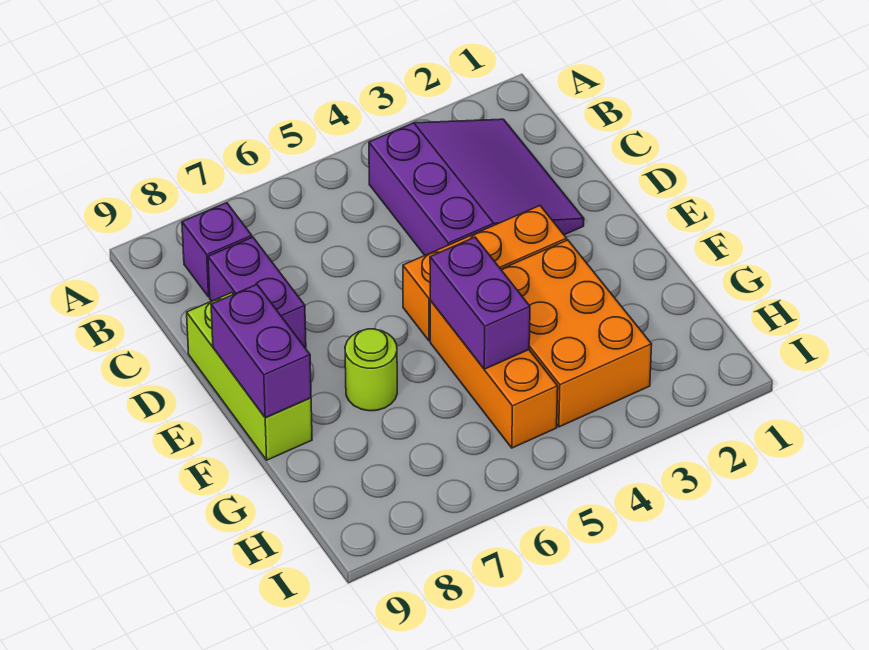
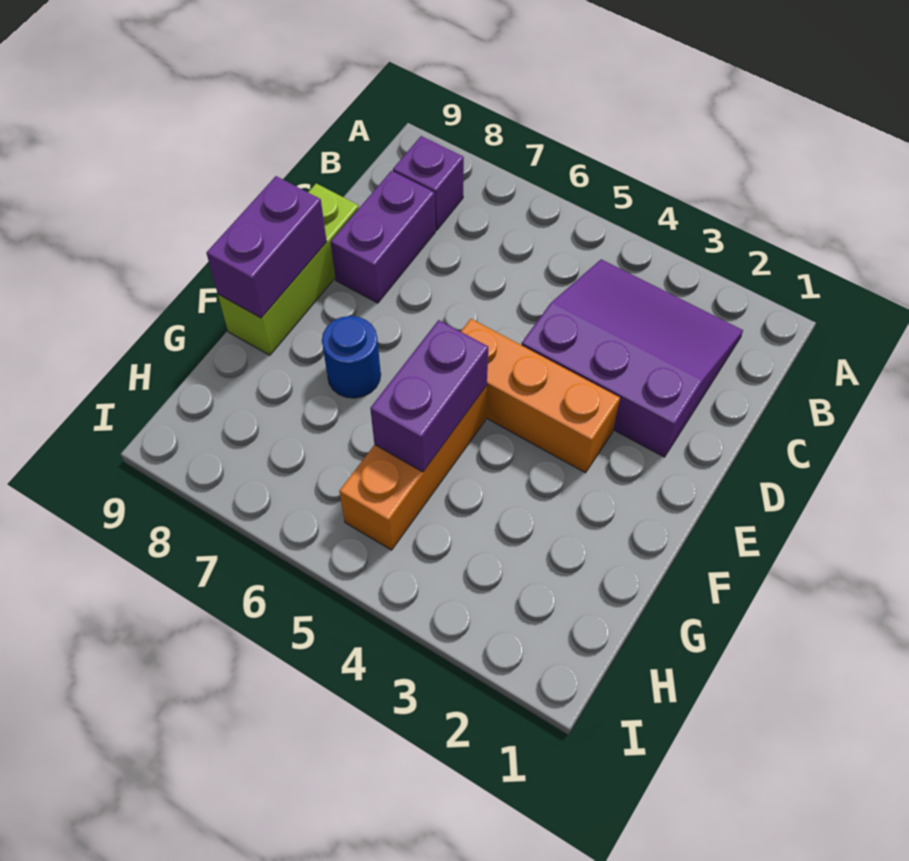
purple slope B2:D4 level 1 top 4 -> purple slope B2:D4 level 1 top D
orange brick F3:H4 level 1 -> none
lime round brick F7 level 1 -> blue round brick F7 level 1

